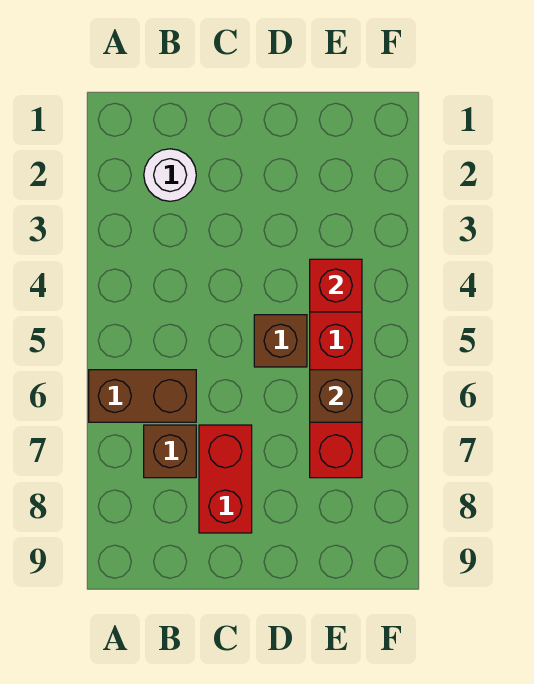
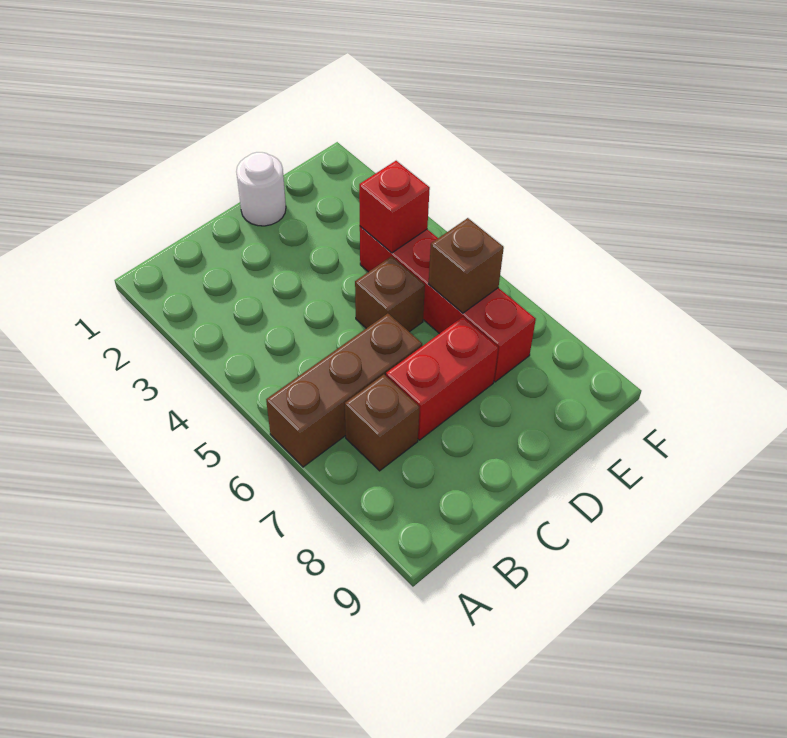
brown brick A6:B6 level 1 -> brown brick A6:C6 level 1
white round brick B2 level 1 -> white round brick D1 level 1
red brick C7:C8 level 1 -> red brick C7:D7 level 1

